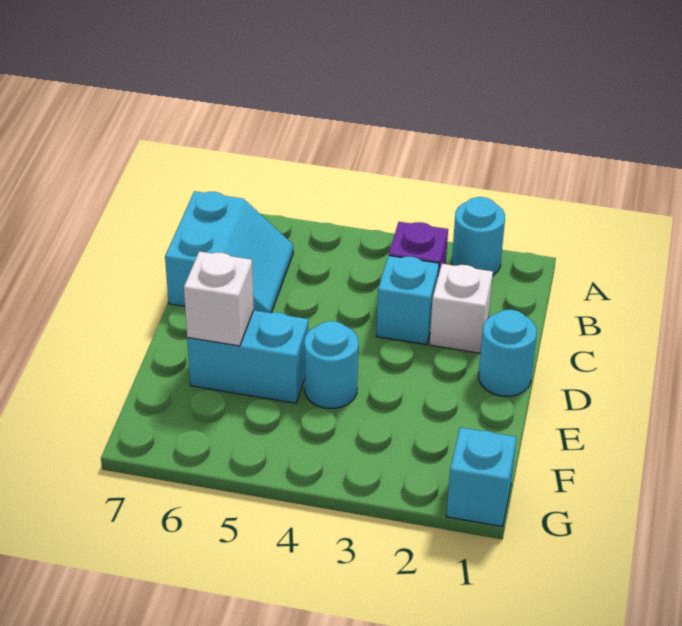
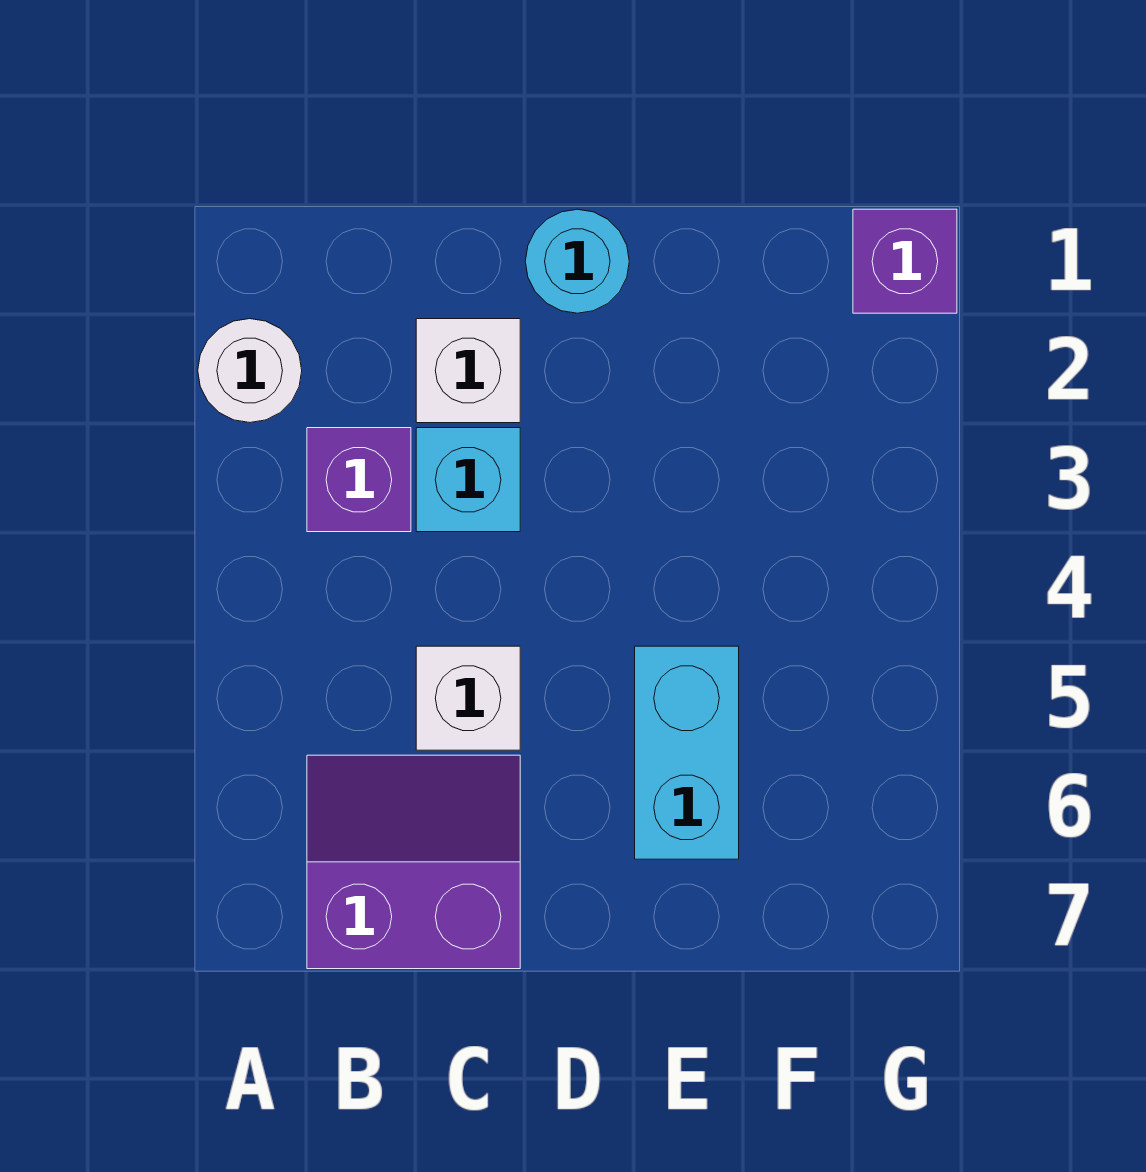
cyan round brick A2 level 1 -> white round brick A2 level 1
cyan slope B6:C7 level 1 top 7 -> purple slope B6:C7 level 1 top 7
cyan round brick E4 level 1 -> none
white brick E6 level 2 -> white brick C5 level 1
cyan brick G1 level 1 -> purple brick G1 level 1

